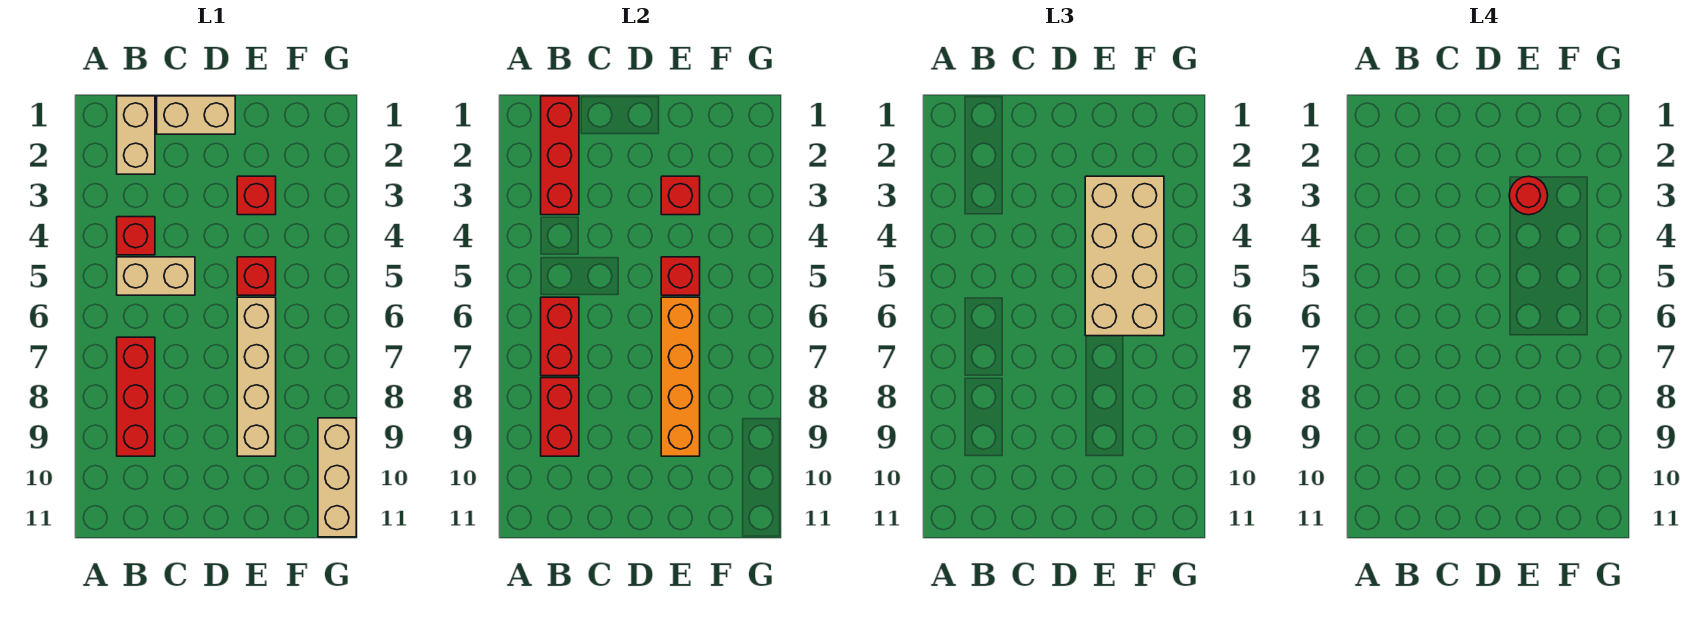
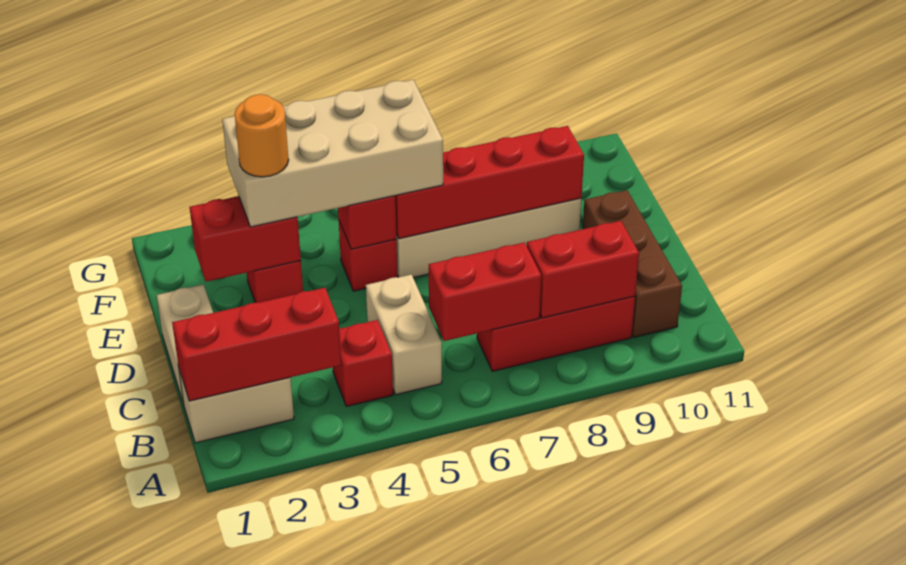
none -> brown brick B10:D10 level 1
red brick E3 level 2 -> red brick E2:E3 level 2
red round brick E3 level 4 -> orange round brick E3 level 4
orange brick E6:E9 level 2 -> red brick E6:E9 level 2
tan brick G9:G11 level 1 -> none

